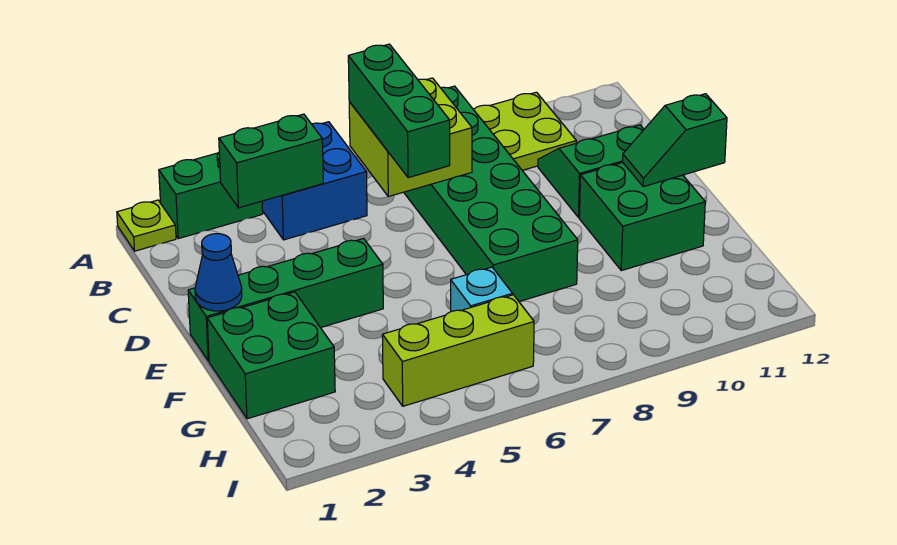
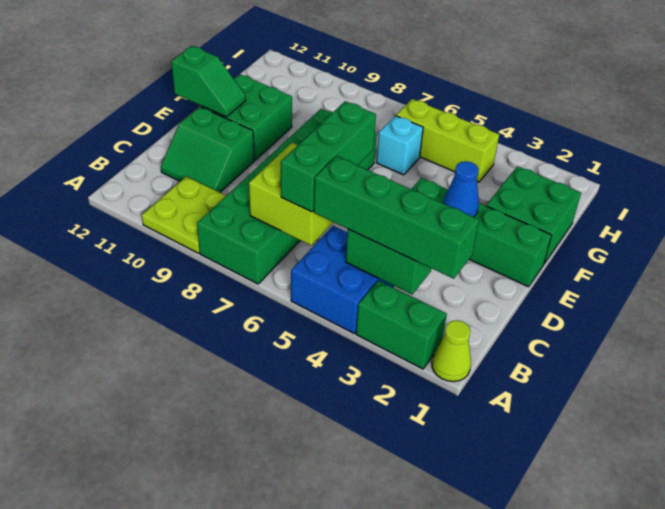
lime plate A1 level 1 -> lime cone A1 level 1
none -> green brick B2:B5 level 3
blue cone E1 level 2 -> blue cone E3 level 2

